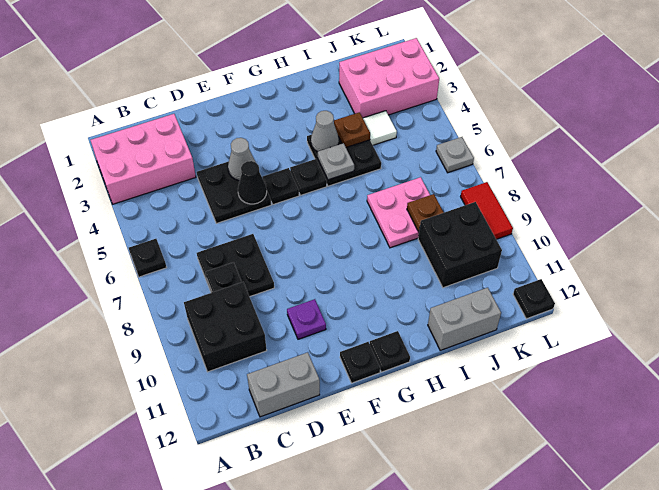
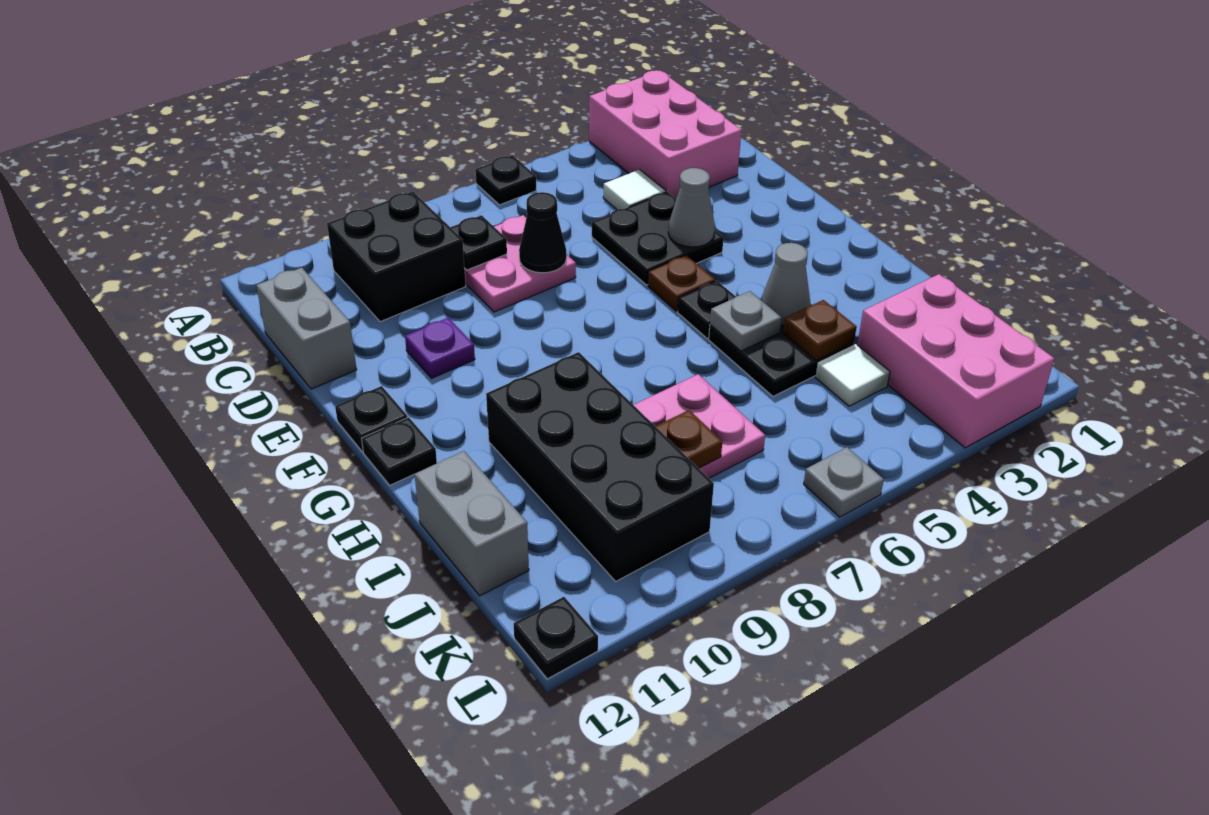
none -> white tile C4 level 1
black plate C7:D8 level 1 -> pink plate C7:D8 level 1
black cone E5 level 2 -> black cone D7 level 2
black plate F5 level 1 -> brown plate F5 level 1
black brick J9:K10 level 1 -> black brick H9:K10 level 1
red tile L8:L9 level 1 -> none

